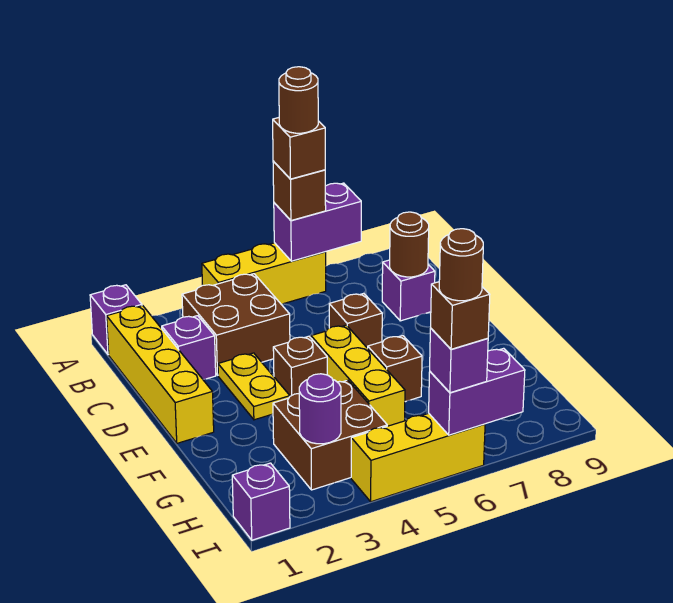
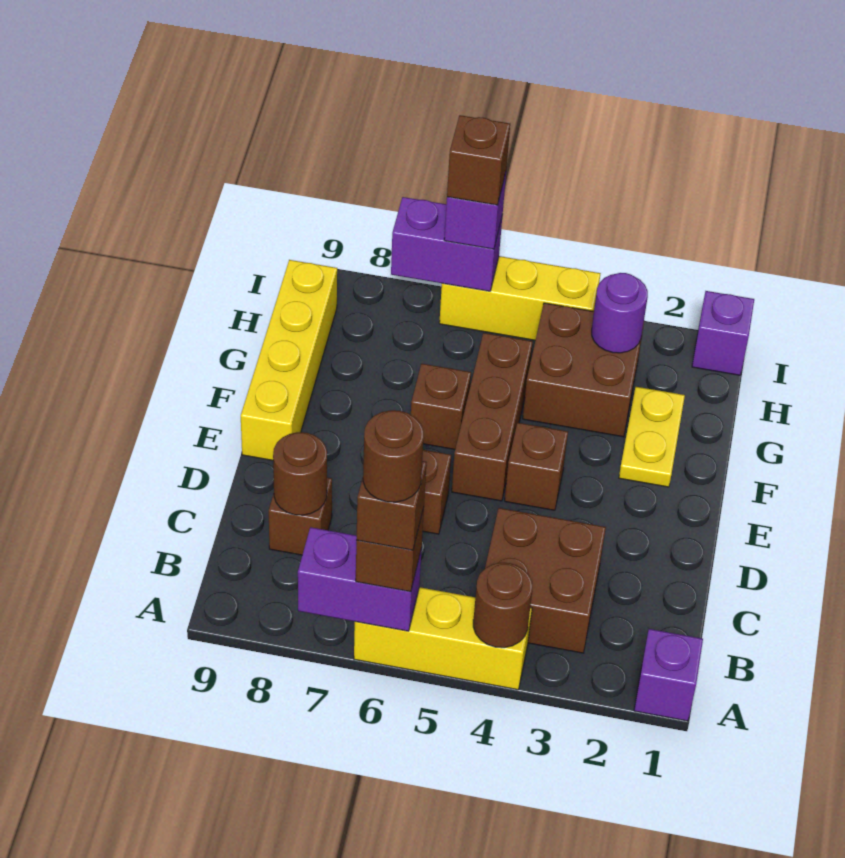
yellow brick B1:E1 level 1 -> yellow brick E9:H9 level 1
purple brick C2 level 1 -> none
purple brick C8 level 1 -> brown brick C8 level 1
yellow plate D3:E3 level 1 -> yellow plate F2:G2 level 1
yellow brick E5:G5 level 1 -> brown brick E5:G5 level 1
brown round brick I6 level 5 -> brown round brick A4 level 2

